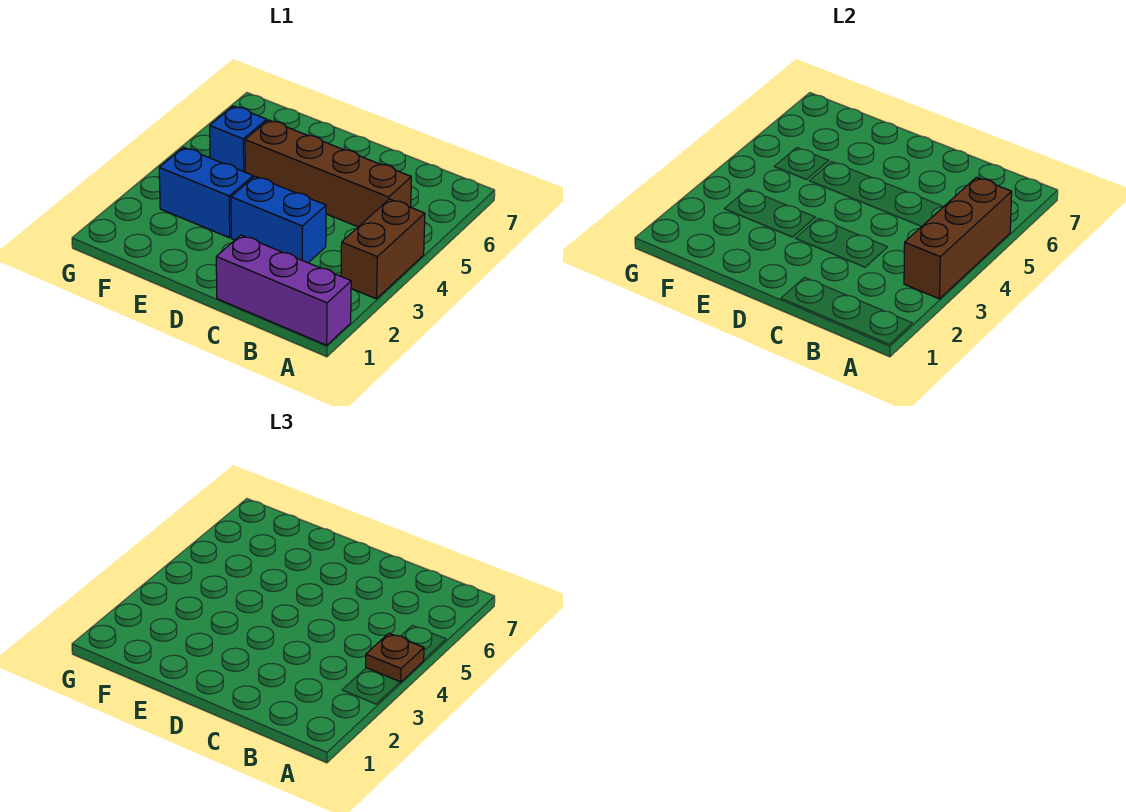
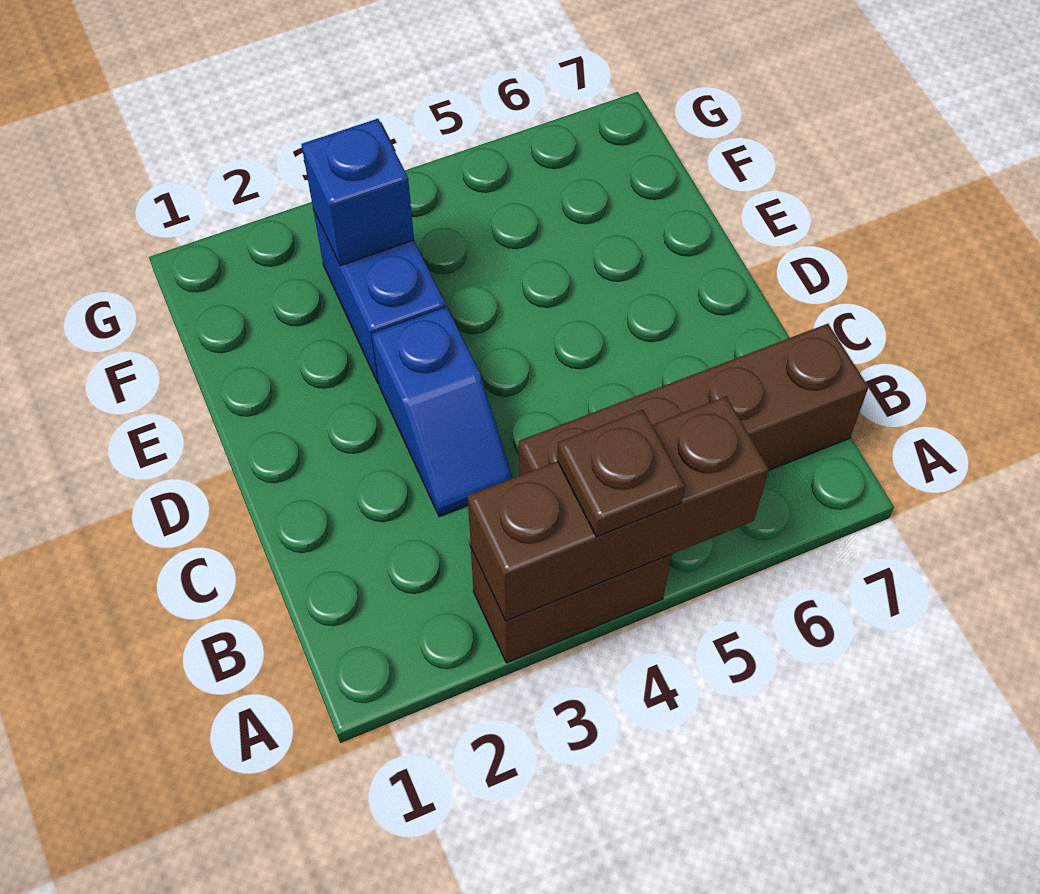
purple brick A1:C1 level 1 -> none
brown brick B5:E5 level 1 -> brown brick B4:B7 level 1
blue brick C3:D3 level 1 -> blue slope C3:D3 level 1 top D
blue brick F5 level 1 -> blue brick F3 level 2

